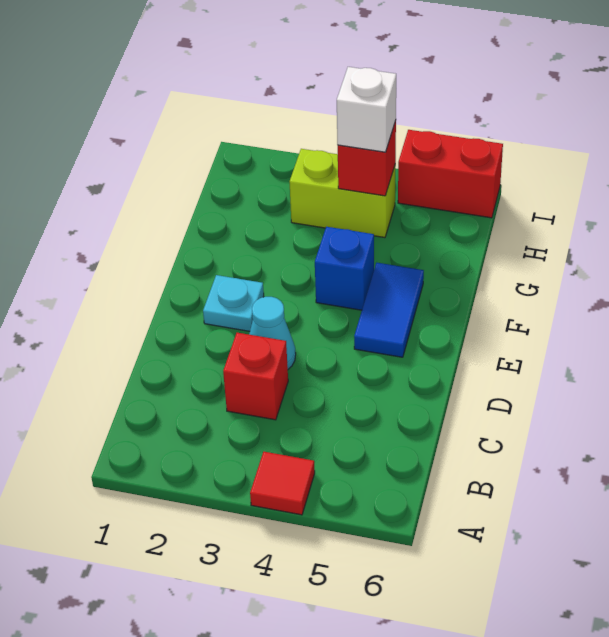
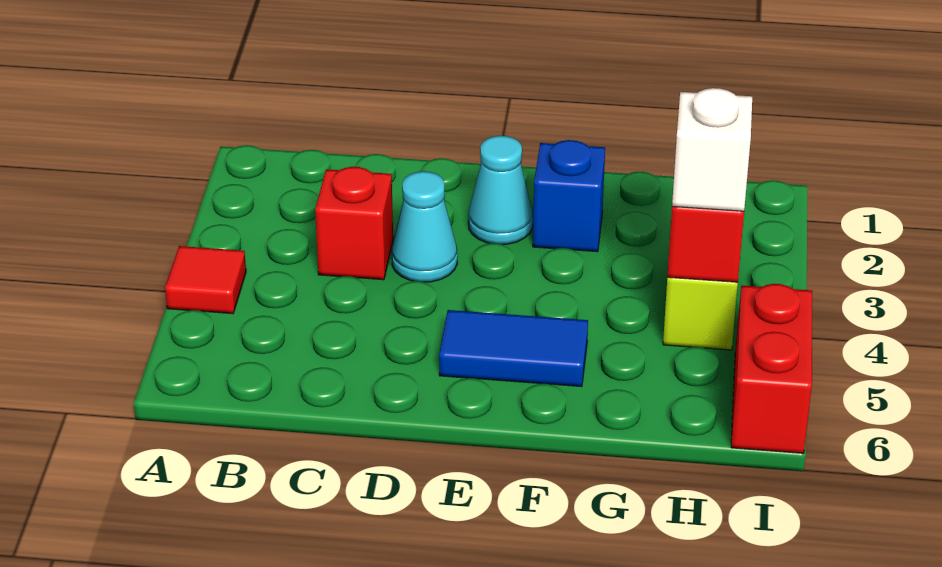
cyan plate E2 level 1 -> cyan cone E2 level 1
blue brick F4 level 1 -> blue brick F2 level 1

